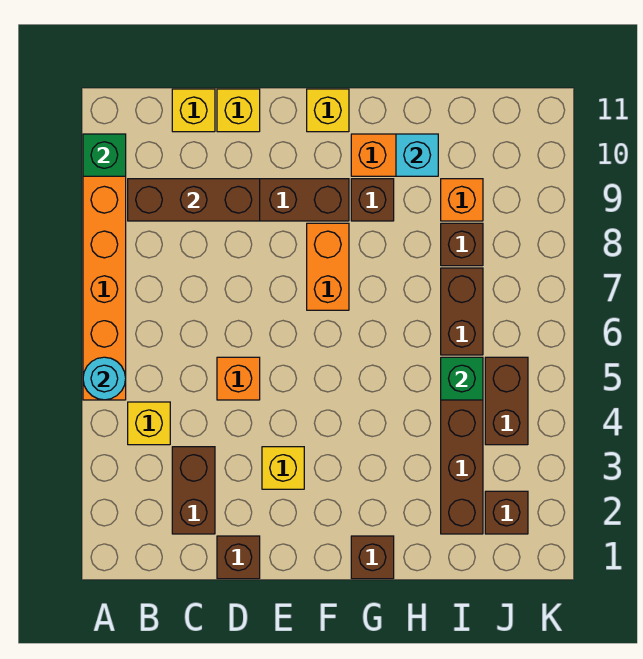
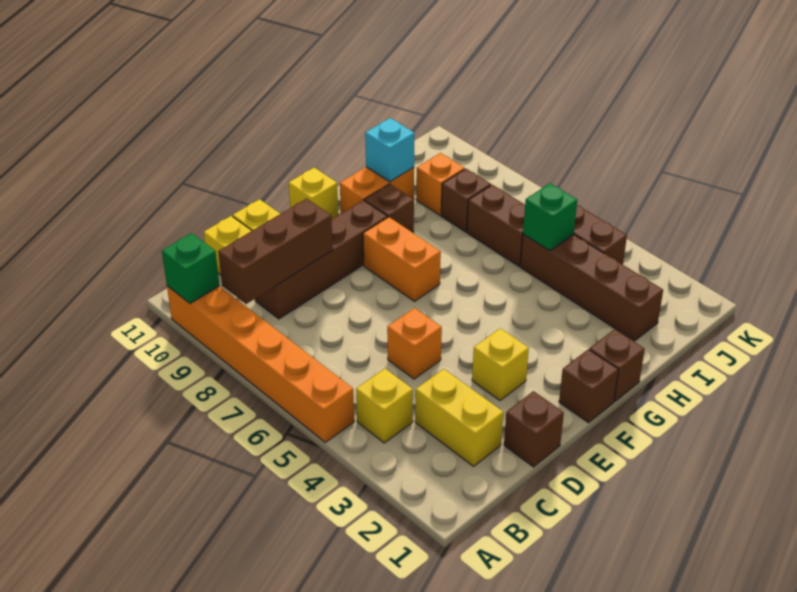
cyan round brick A5 level 2 -> none
brown brick C2:C3 level 1 -> yellow brick C2:C3 level 1
brown brick J2 level 1 -> brown brick F1 level 1

